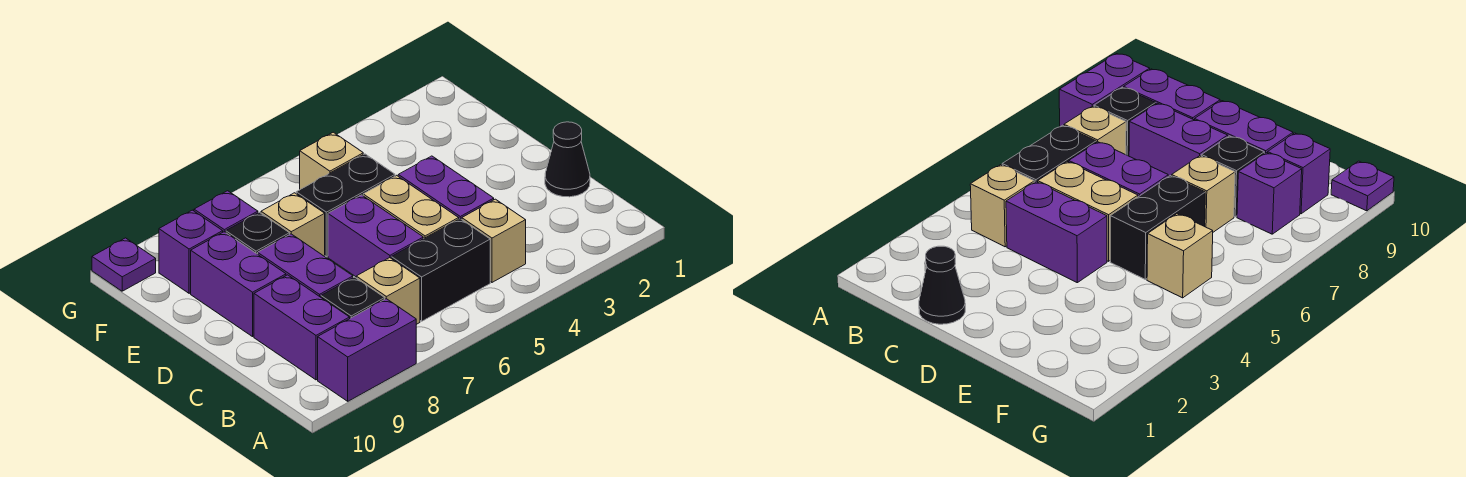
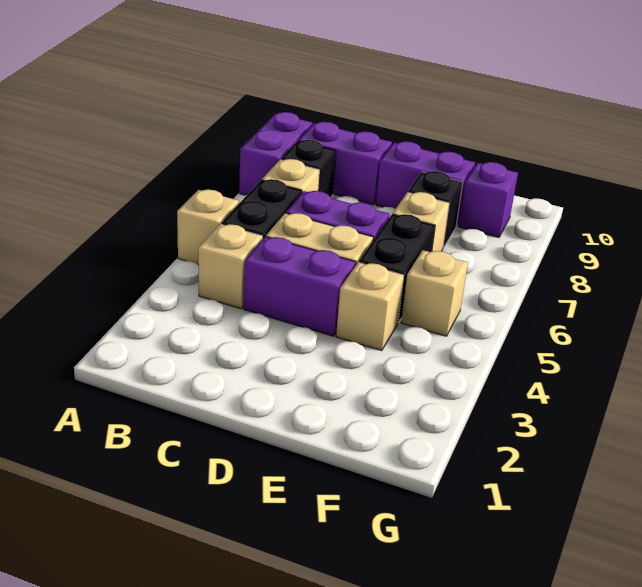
none -> tan brick A5 level 1
black cone C1 level 1 -> none
purple brick C8:D8 level 1 -> none
none -> tan brick E4 level 1
purple brick F8 level 1 -> none
purple plate G10 level 1 -> none

